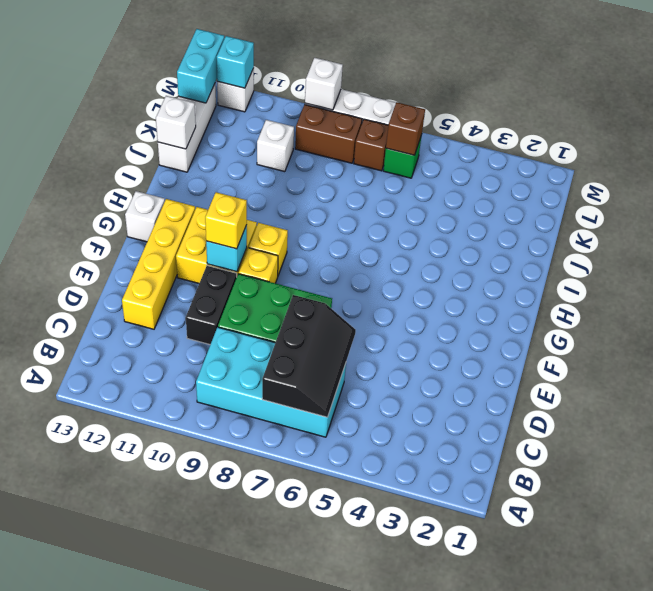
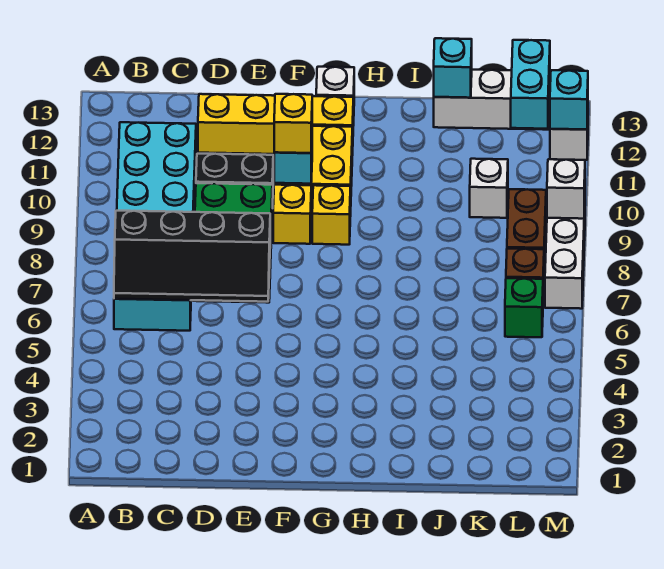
cyan brick B6:C9 level 1 -> cyan brick B6:C11 level 1
black slope B6:D7 level 2 top 7 -> black slope B6:E7 level 2 top 7
white brick J13 level 2 -> cyan brick J13 level 2
brown brick L6 level 2 -> none
cyan brick L13:M13 level 2 -> cyan brick L12:L13 level 2

